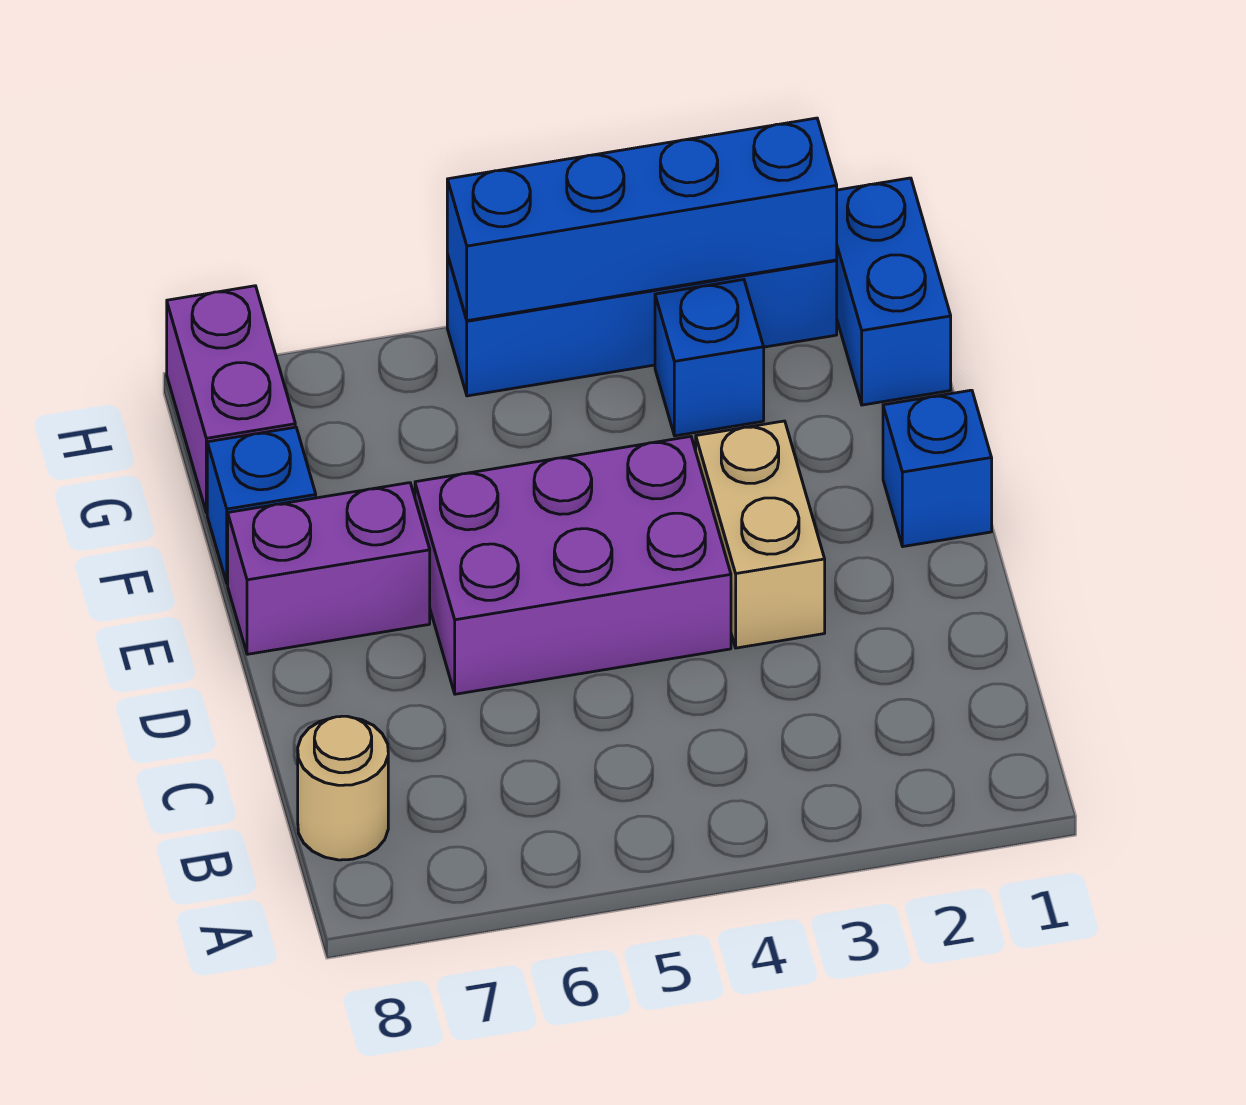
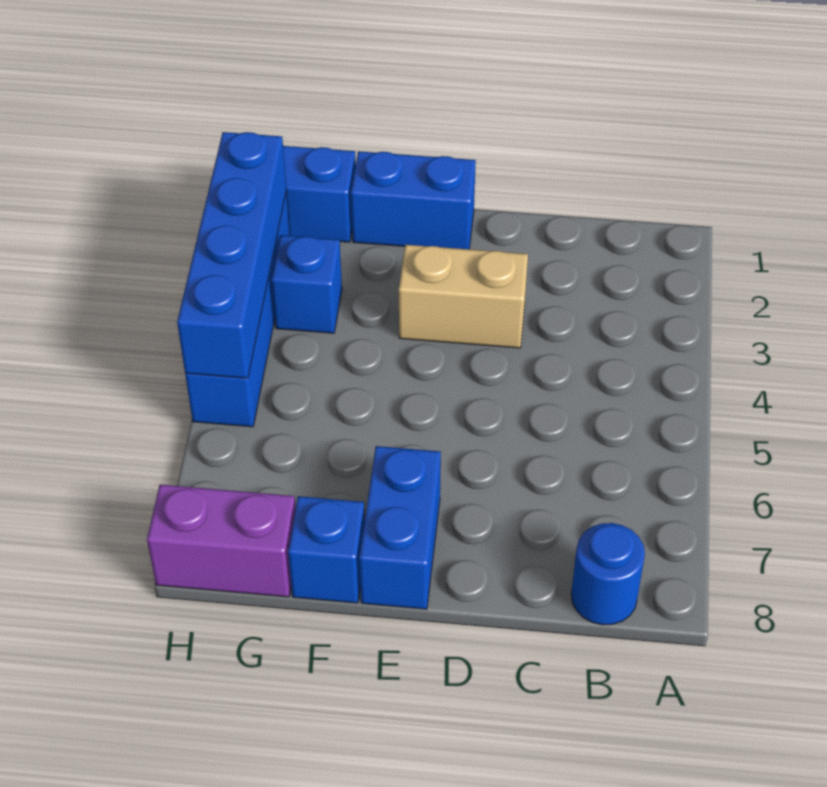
tan round brick B8 level 1 -> blue round brick B8 level 1
purple brick D4:E6 level 1 -> none
blue brick E1 level 1 -> blue brick E1:F1 level 1
purple brick E7:E8 level 1 -> blue brick E7:E8 level 1

